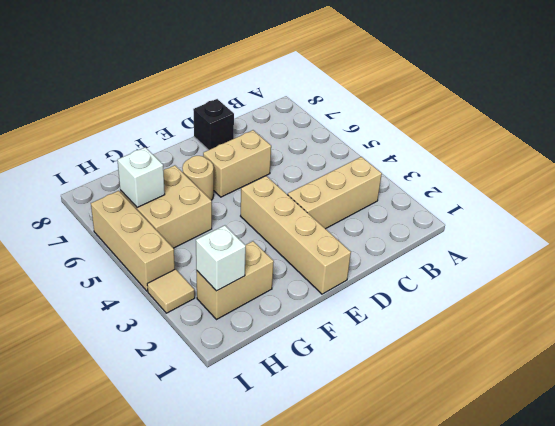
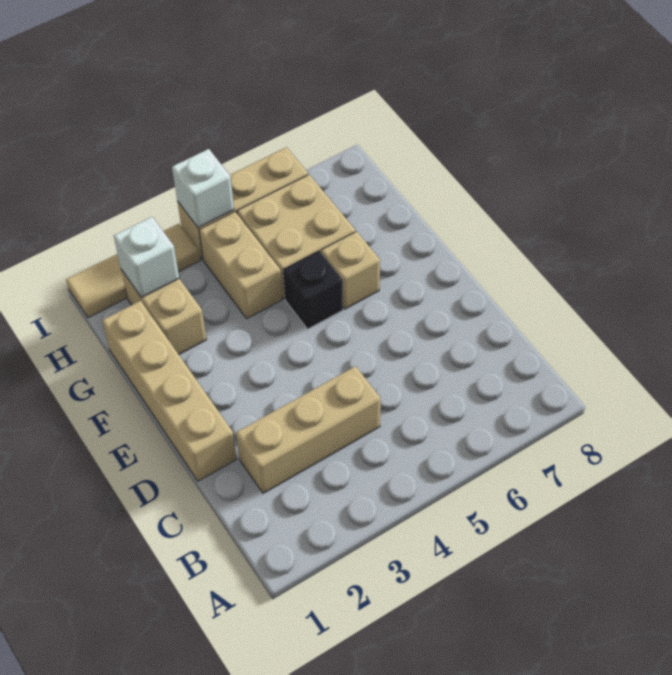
tan brick B3:D3 level 1 -> tan brick C2:C4 level 1
tan brick D6:E6 level 1 -> tan brick G4:H4 level 1
black brick D8 level 1 -> black brick F5 level 1
tan brick E1:E4 level 1 -> tan brick D1:G1 level 1
tan round brick F6 level 1 -> tan brick F6 level 1
white brick H6 level 2 -> white brick I4 level 2
tan tile I3 level 1 -> tan tile I1:I3 level 1

